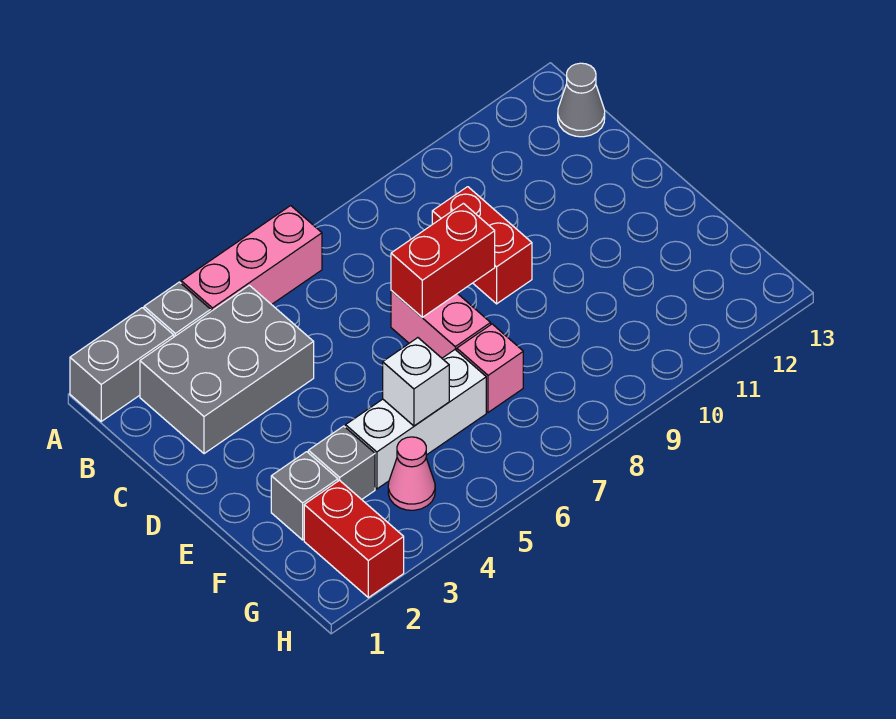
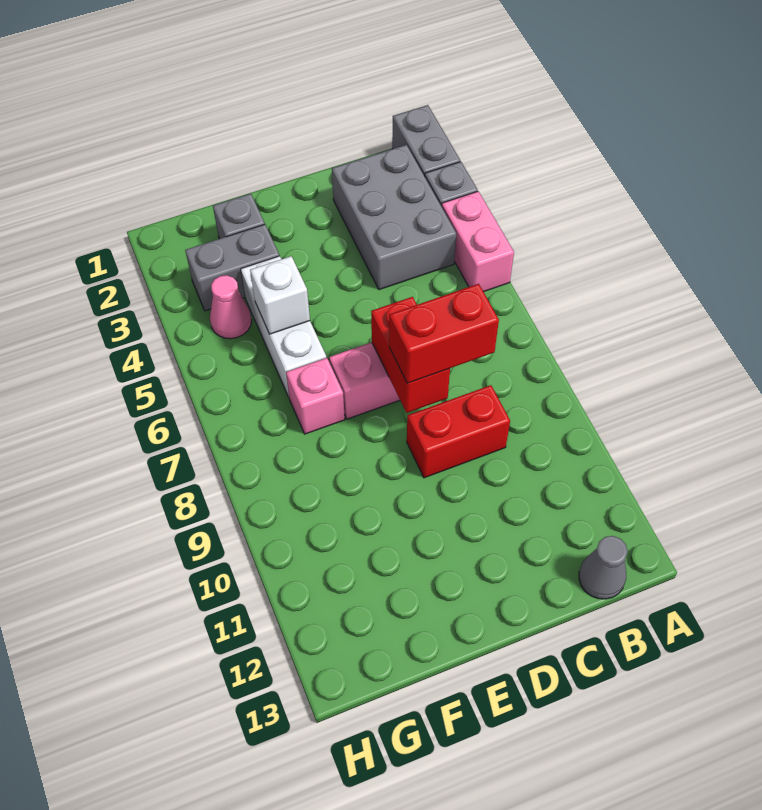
pink brick A4:A6 level 1 -> pink brick A4:A5 level 1
grey brick F3 level 1 -> grey brick F3:G3 level 1
red brick G2:H2 level 1 -> red brick C8:D8 level 3

